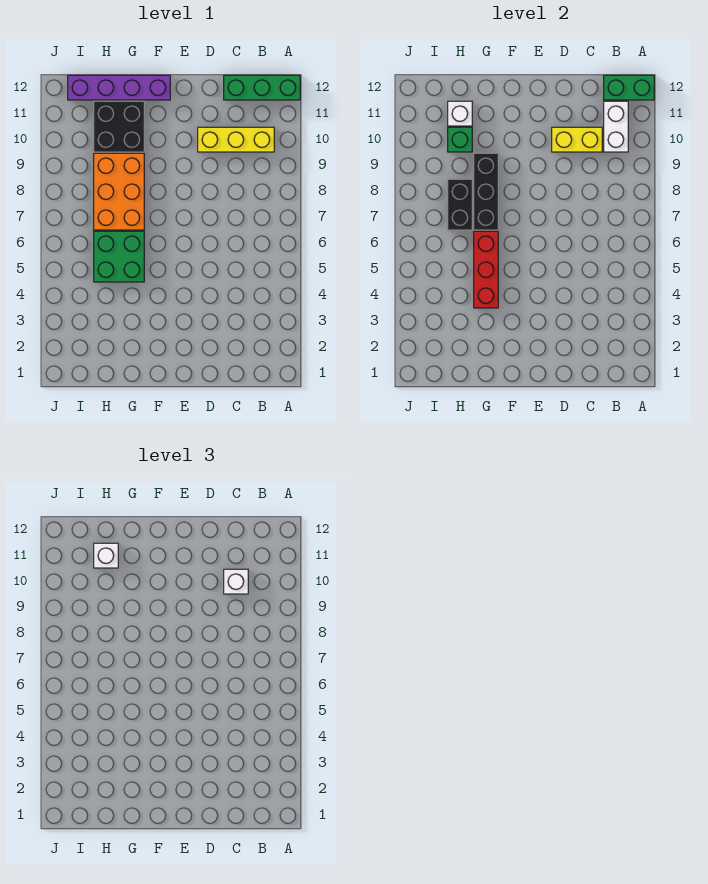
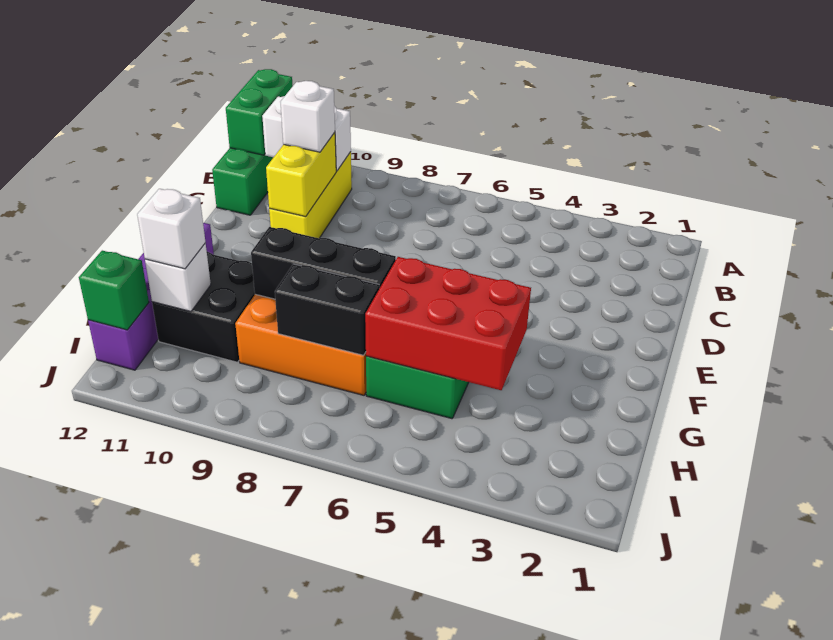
red brick G4:G6 level 2 -> red brick G4:H6 level 2
green brick H10 level 2 -> green brick I12 level 2

